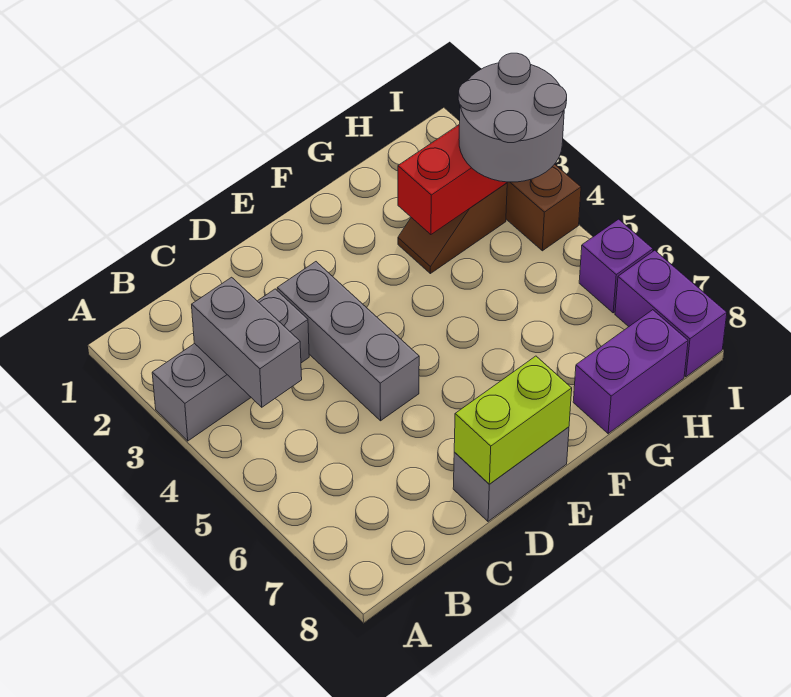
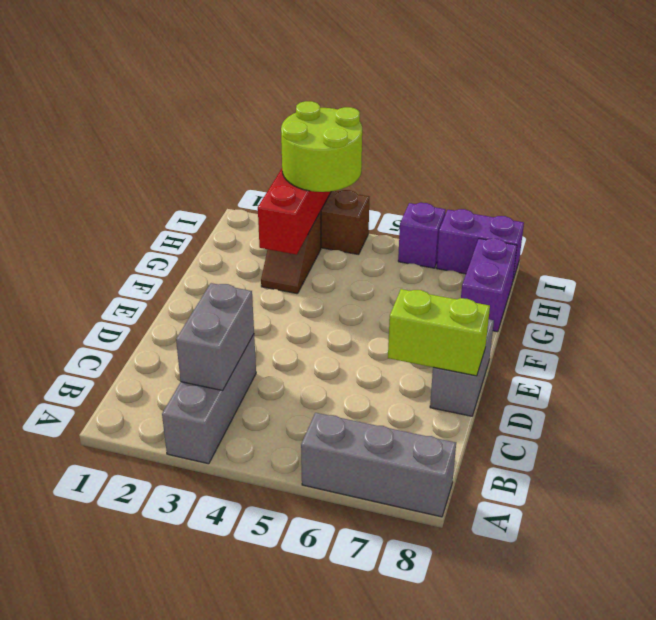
grey brick B3:B4 level 2 -> grey brick B3:C3 level 2
grey brick D3:D5 level 1 -> grey brick A6:A8 level 1
lime brick D8:E8 level 2 -> lime brick D7:D8 level 2
grey round brick H3:I4 level 3 -> lime round brick H3:I4 level 3

